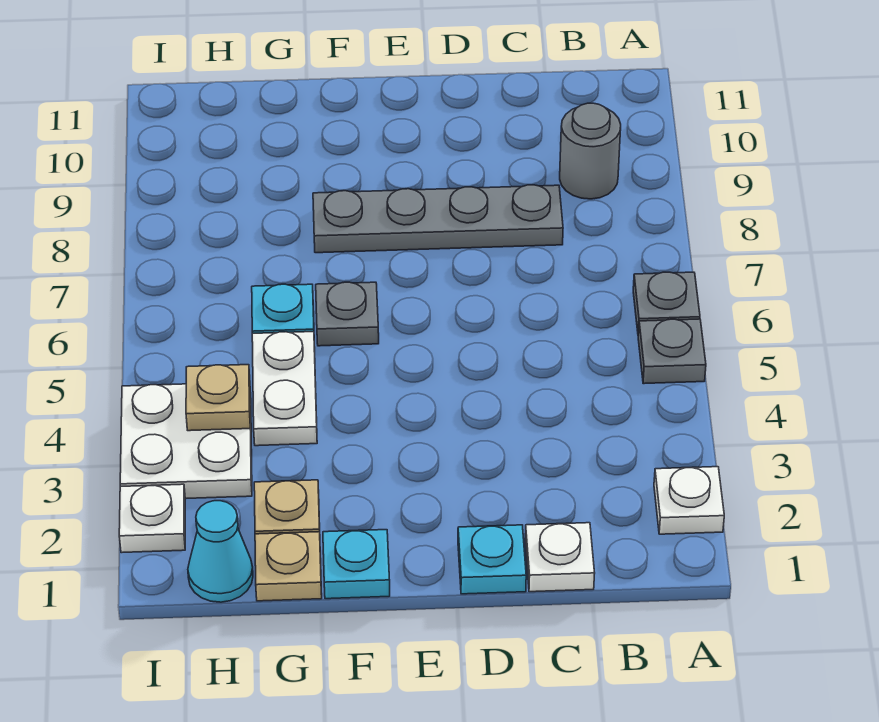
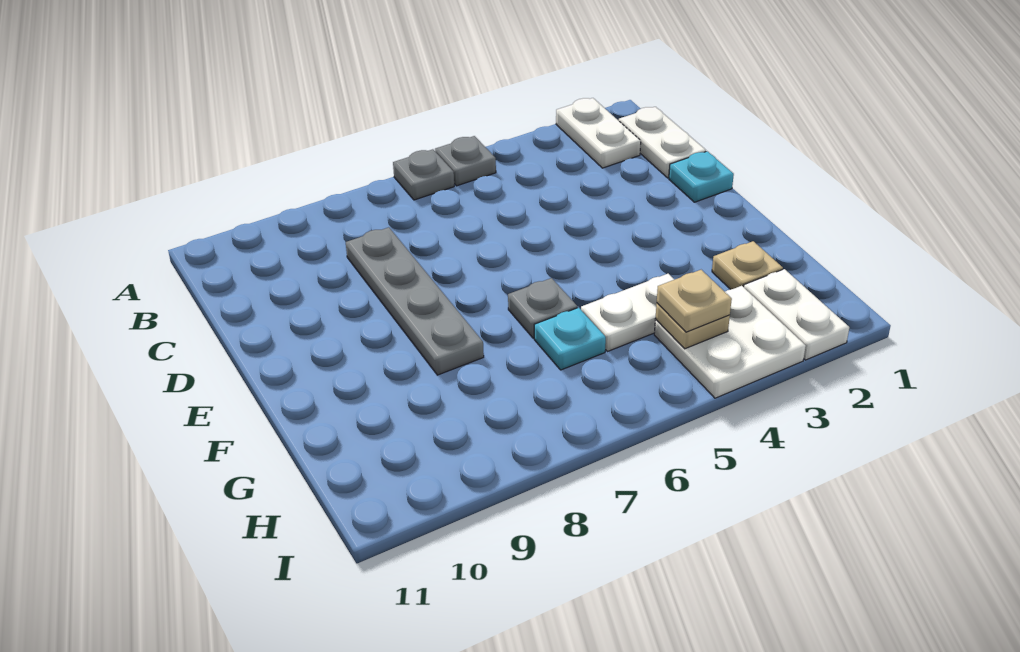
white plate A2 level 1 -> white plate A2:B2 level 1
grey round brick B9 level 1 -> none
white plate C1 level 1 -> white plate B1:C1 level 1
cyan plate F1 level 1 -> none
tan plate G1 level 1 -> tan plate H4 level 3
cyan cone H1 level 1 -> none
white plate I2 level 1 -> white plate H2:I2 level 1

